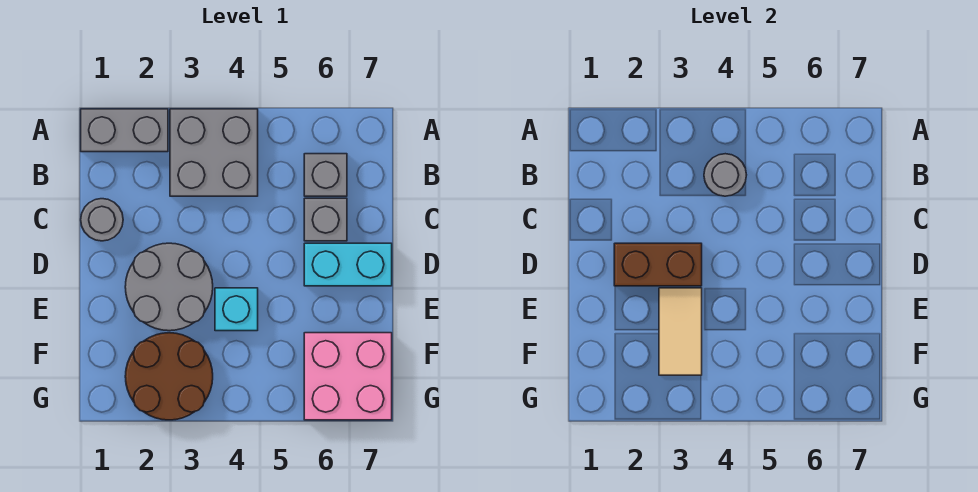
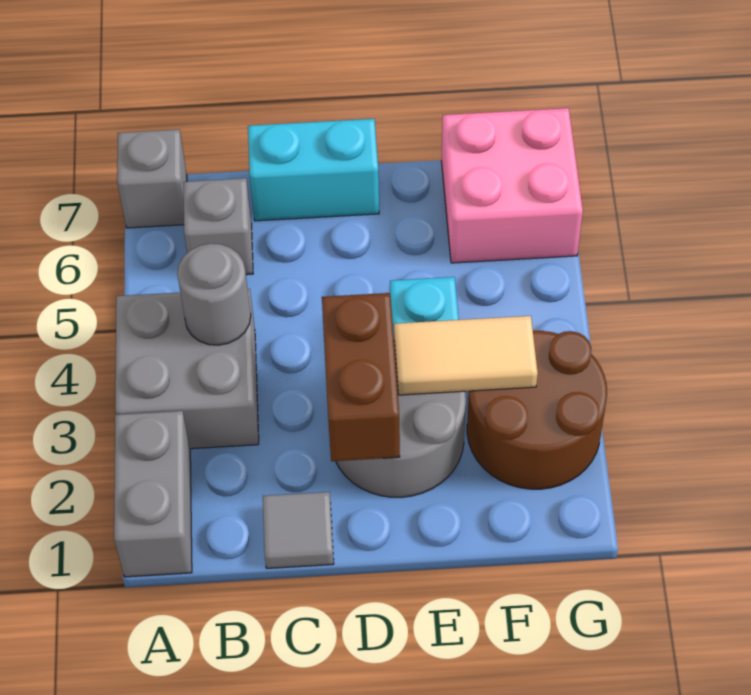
grey round brick C1 level 1 -> grey tile C1 level 1
grey brick C6 level 1 -> grey brick A7 level 1
cyan brick D6:D7 level 1 -> cyan brick C7:D7 level 1

